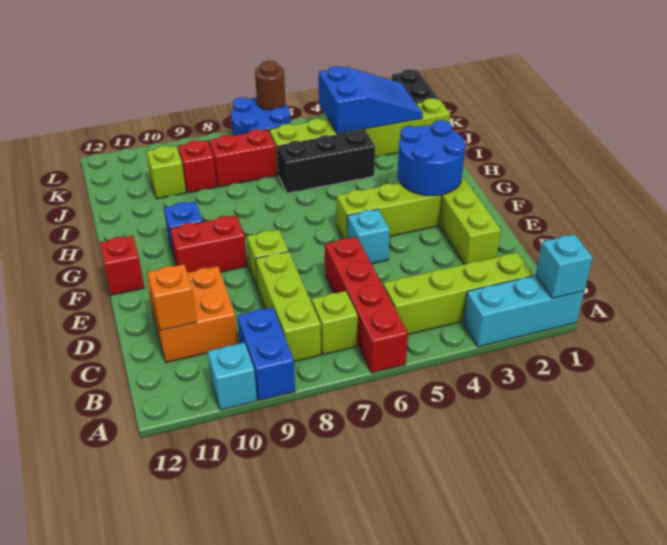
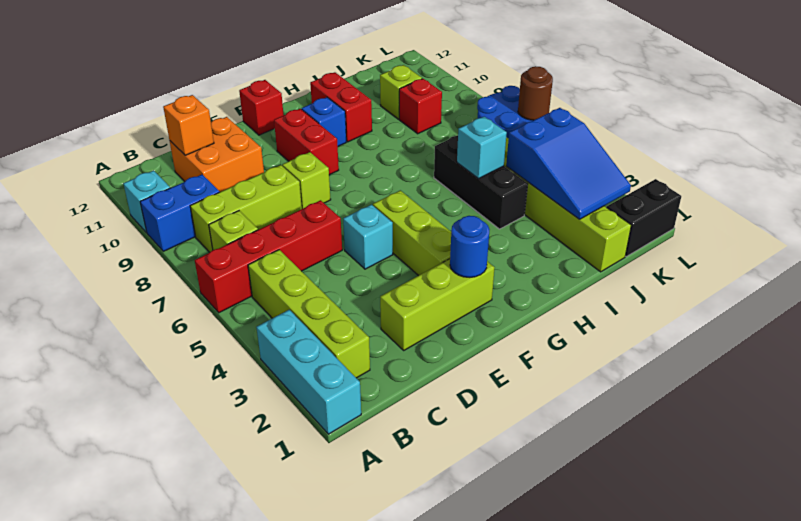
cyan brick A1 level 2 -> cyan brick I5 level 2
blue round brick F2:G3 level 2 -> blue round brick F2 level 2
red brick J7:J8 level 1 -> red brick H10:H11 level 1

